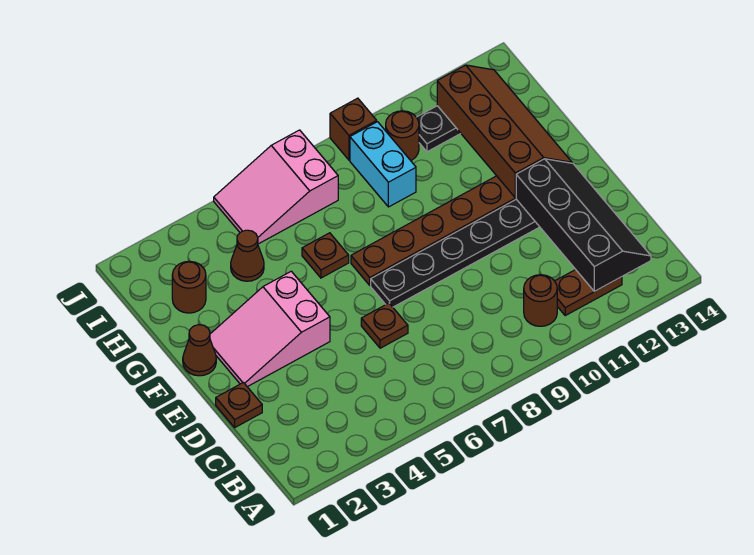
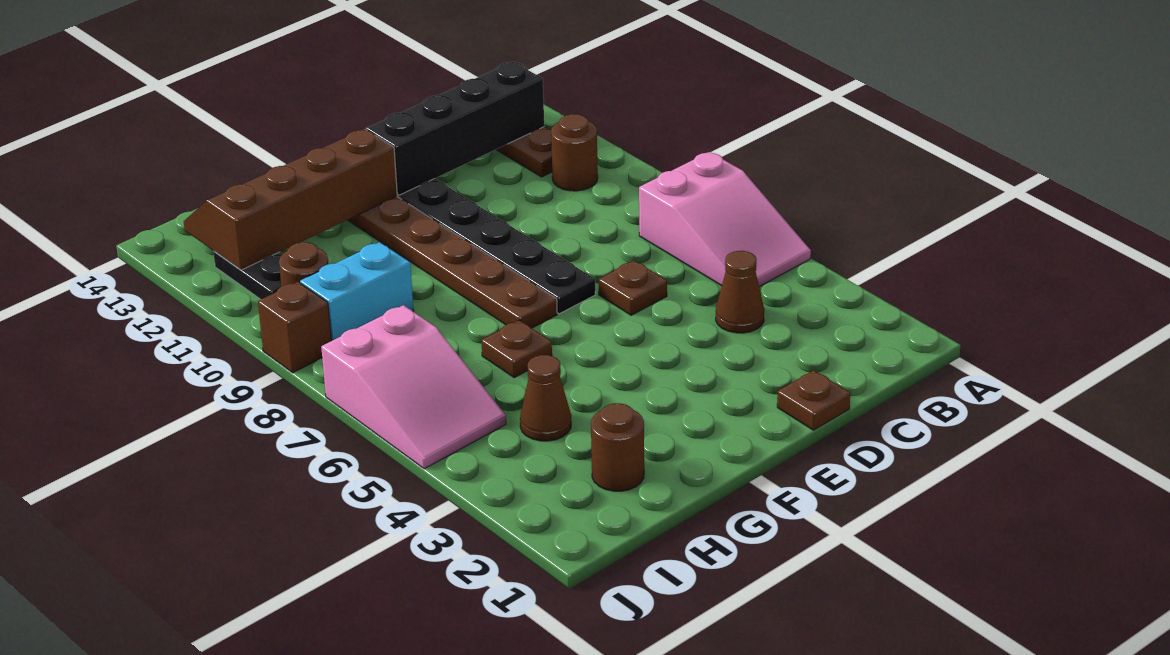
pink slope E2:F4 level 1 top 4 -> pink slope A5:B7 level 1 top 7
brown cone F1 level 1 -> brown cone C4 level 1

